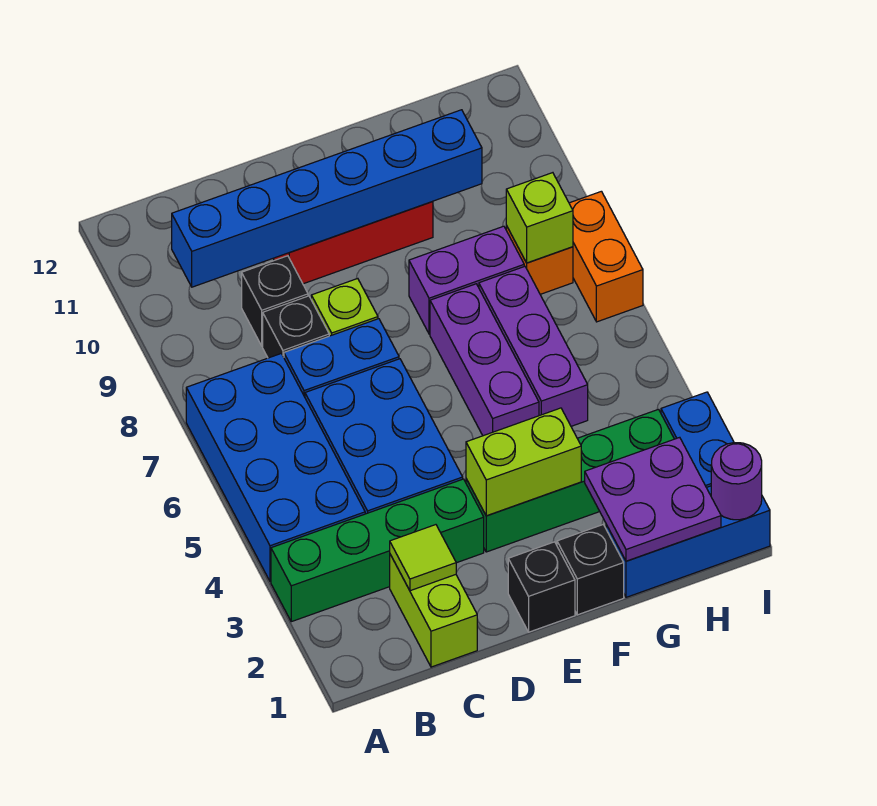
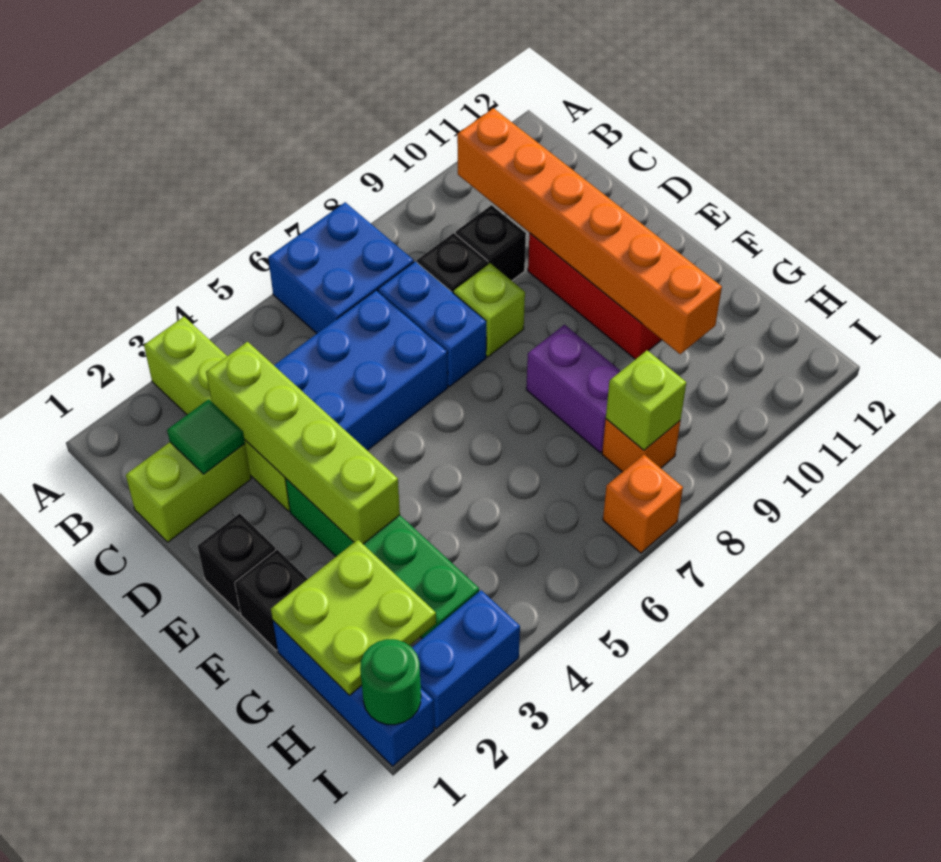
green brick A3:D3 level 1 -> lime brick A3:D3 level 1
blue brick A4:B7 level 1 -> blue brick A6:B7 level 1
blue brick B10:G10 level 2 -> orange brick B10:G10 level 2
lime tile C2 level 2 -> green tile C2 level 2
lime brick E3:F3 level 2 -> lime brick C3:F3 level 2
purple brick F5:F7 level 1 -> none
purple plate G1:H2 level 2 -> lime plate G1:H2 level 2
purple brick G5:G7 level 1 -> none
purple round brick I1 level 2 -> green round brick I1 level 2
orange brick I7:I8 level 1 -> orange brick I7 level 1

